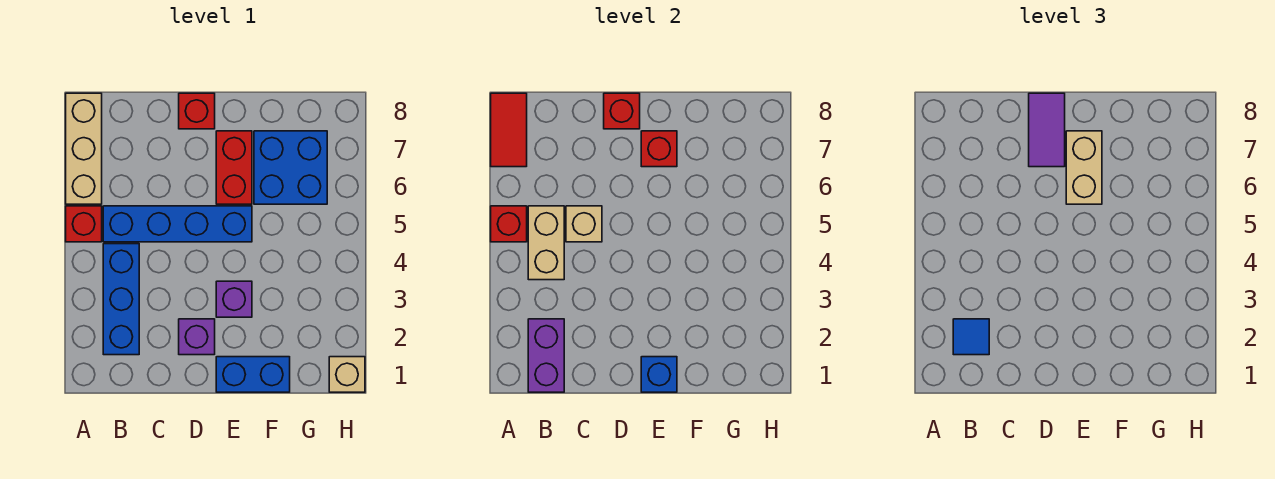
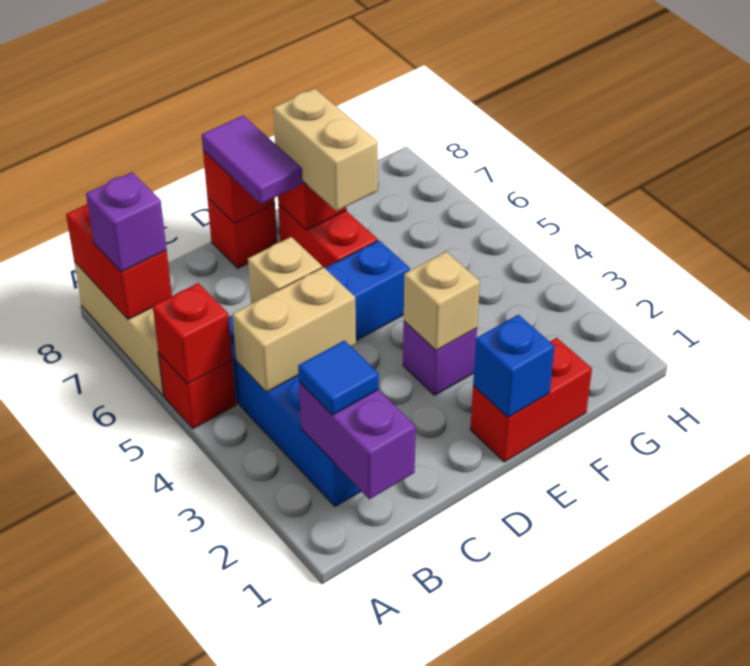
red tile A7:A8 level 2 -> red brick A7:A8 level 2
tan brick B4:B5 level 2 -> tan brick B4:C4 level 2
purple brick D2 level 1 -> purple brick A7 level 3
blue brick E1:F1 level 1 -> red brick E1:F1 level 1
blue brick F6:G7 level 1 -> none
tan brick H1 level 1 -> tan brick E3 level 2

